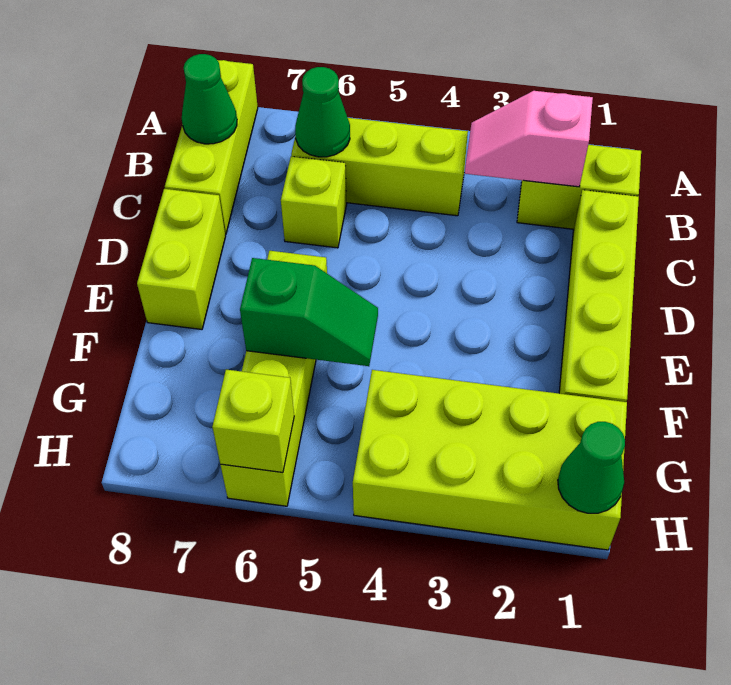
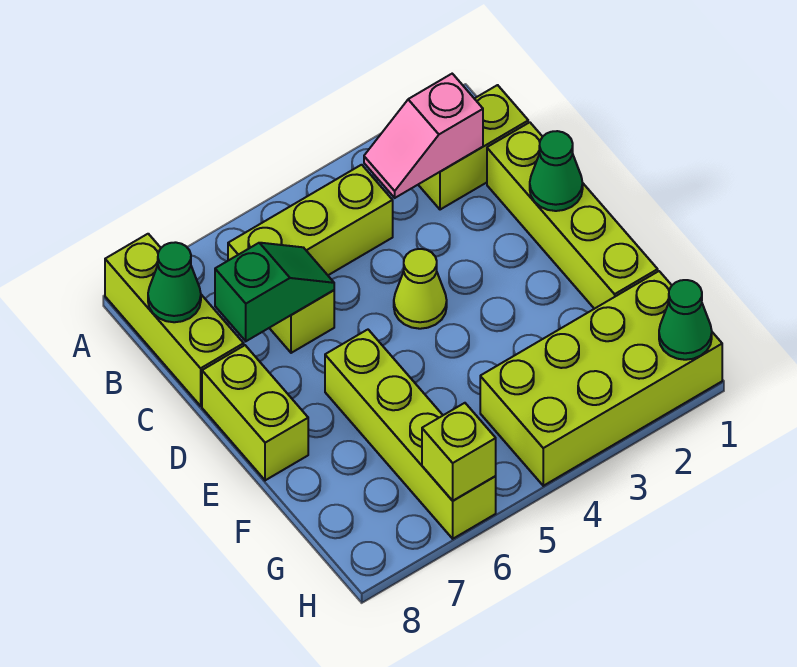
green cone B6 level 2 -> green cone D1 level 2
none -> lime cone D4 level 1
green slope F5:F6 level 2 top 6 -> green slope C6:C7 level 2 top 7

